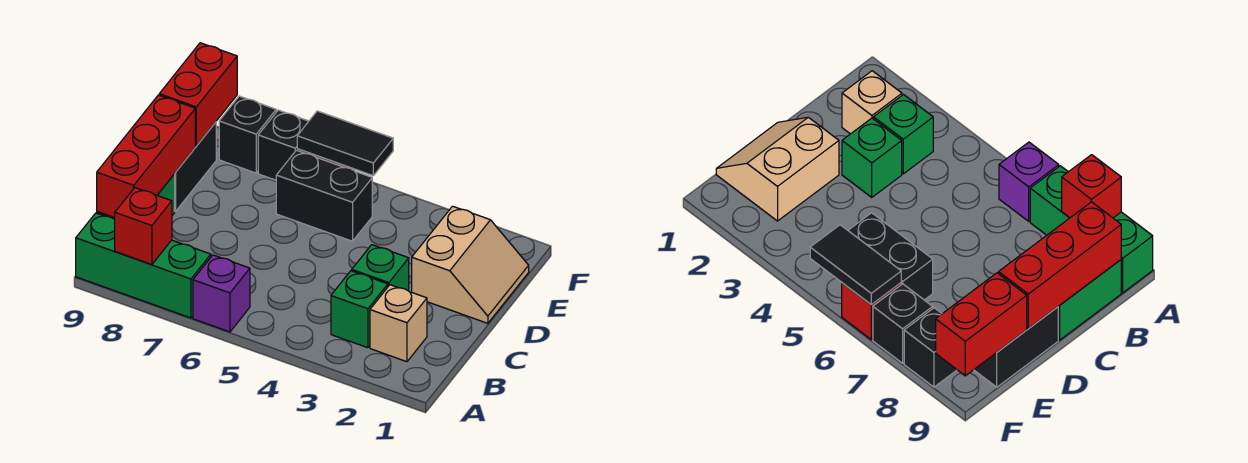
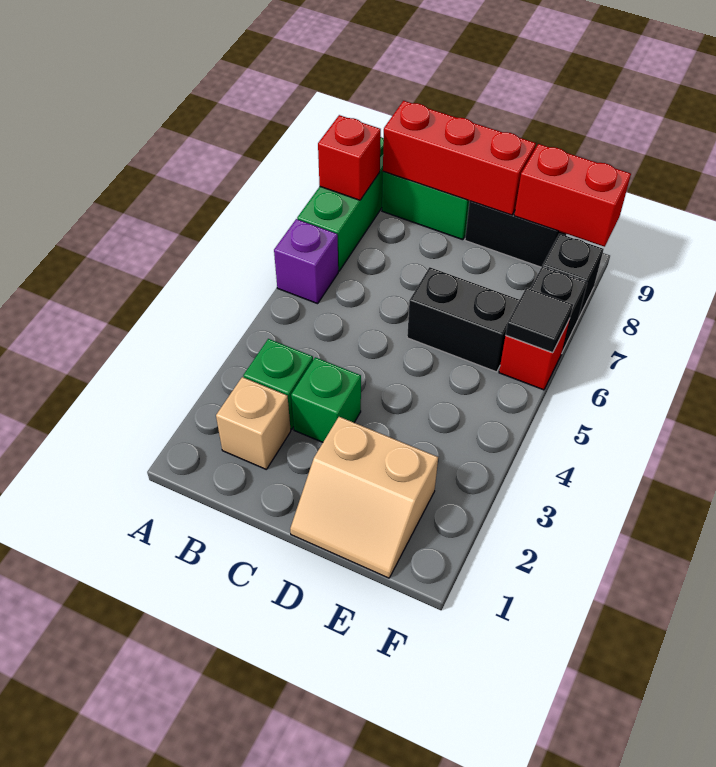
black brick E5:E6 level 1 -> black brick D6:E6 level 1
black tile F5:F6 level 2 -> black tile F6 level 2

